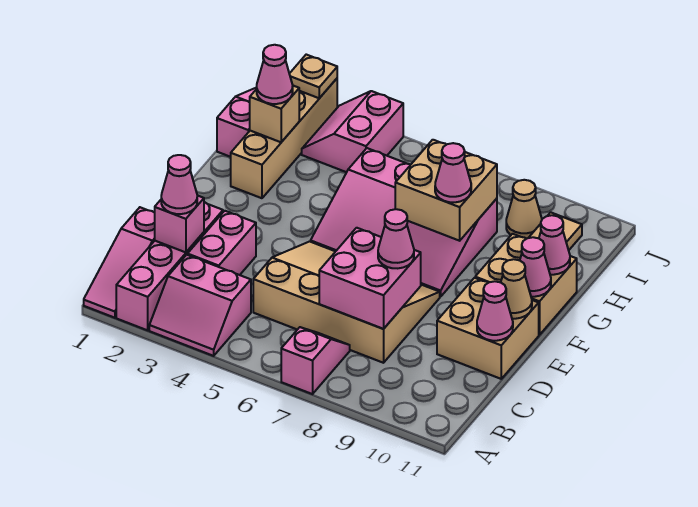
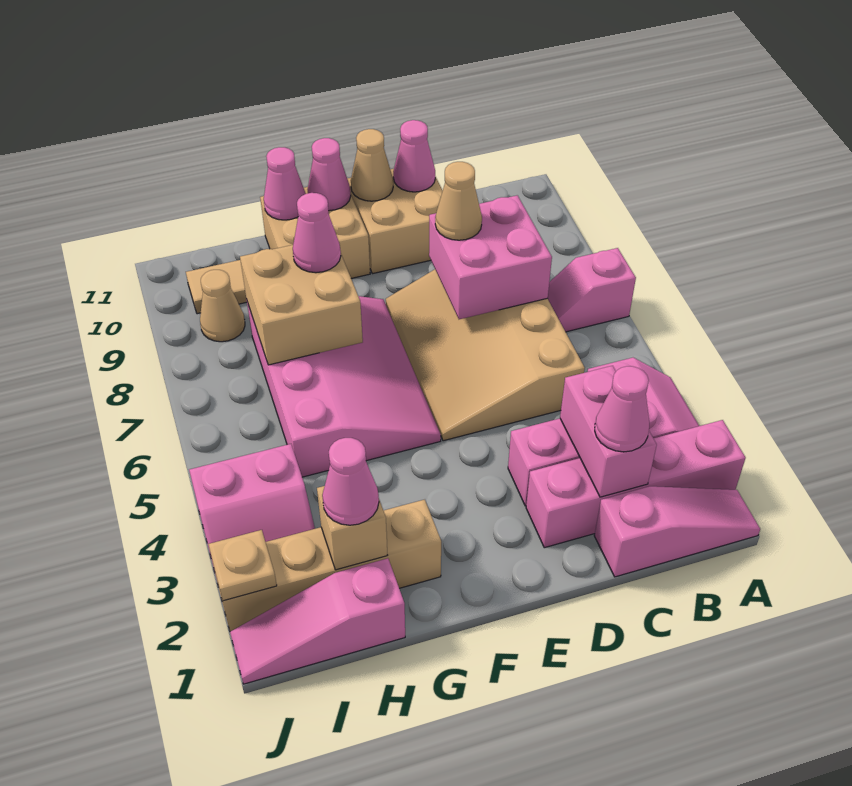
pink brick C2 level 2 -> pink brick C2:C3 level 2
pink cone D8 level 3 -> tan cone D8 level 3

